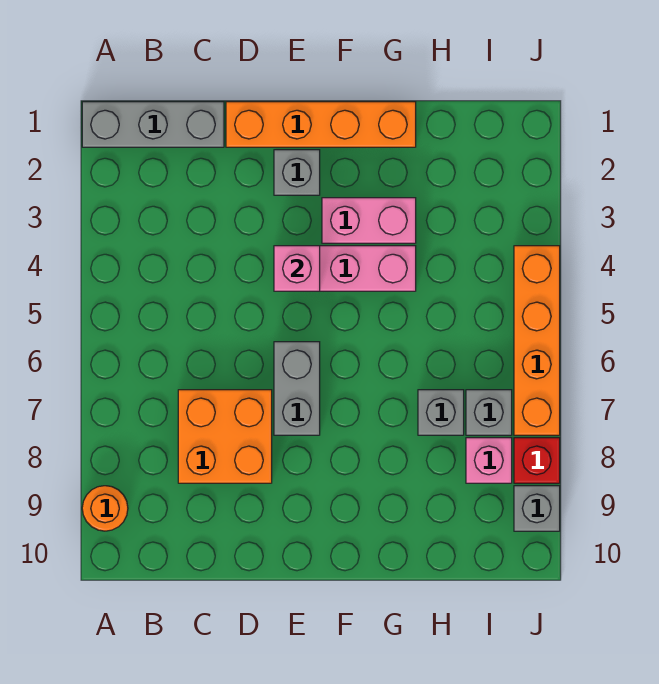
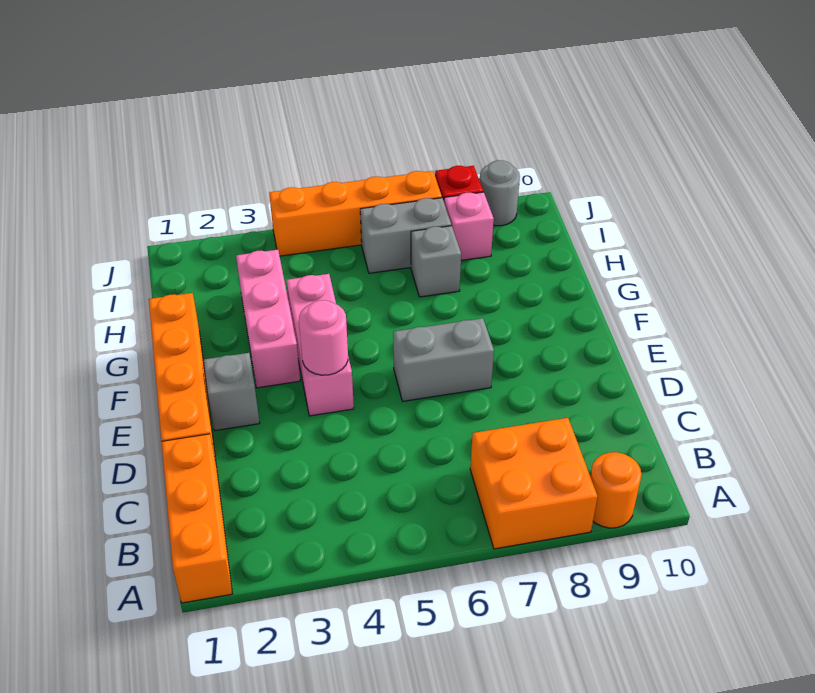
grey brick A1:C1 level 1 -> orange brick A1:C1 level 1
orange brick C7:D8 level 1 -> orange brick A7:B8 level 1
pink brick E4 level 2 -> pink round brick E4 level 2
pink brick F3:G3 level 1 -> pink brick F3:H3 level 1
grey brick I7 level 1 -> grey brick I6:I7 level 1
grey brick J9 level 1 -> grey round brick J9 level 1

